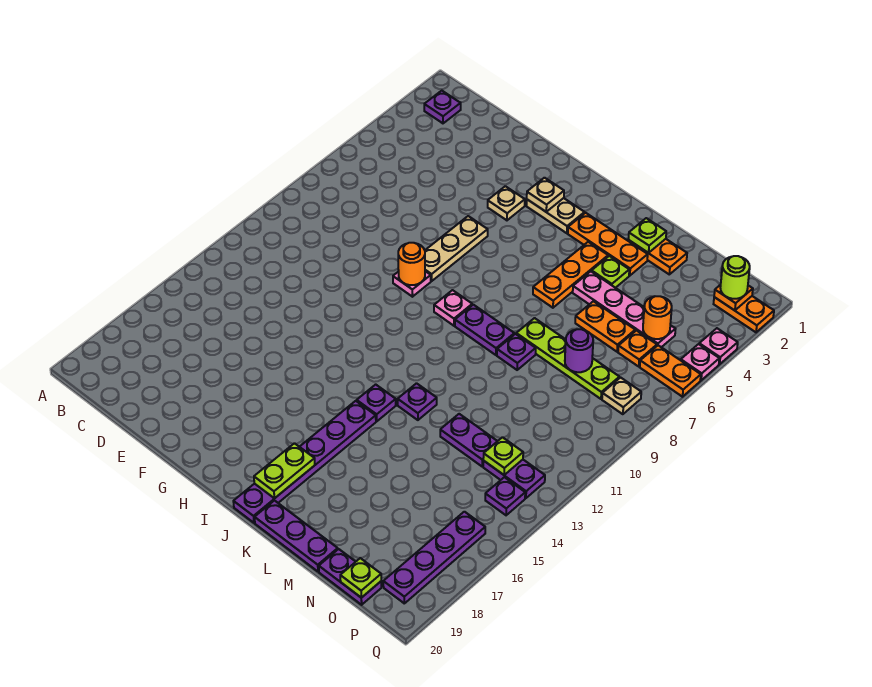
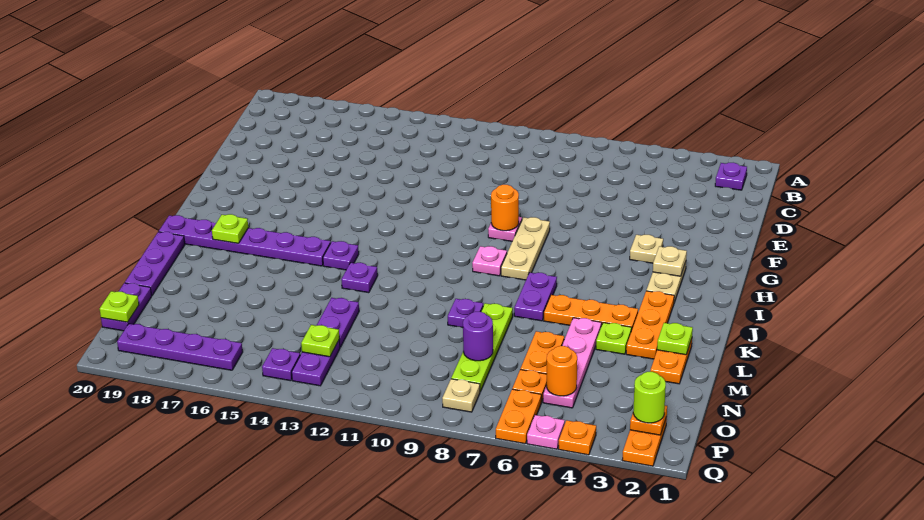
tan plate G6:G8 level 1 -> tan plate G8:I8 level 1
purple plate J9:K9 level 1 -> purple plate J7:K7 level 1
lime plate J18:J19 level 2 -> lime plate J18 level 2
pink plate Q4 level 1 -> orange plate Q4 level 1

